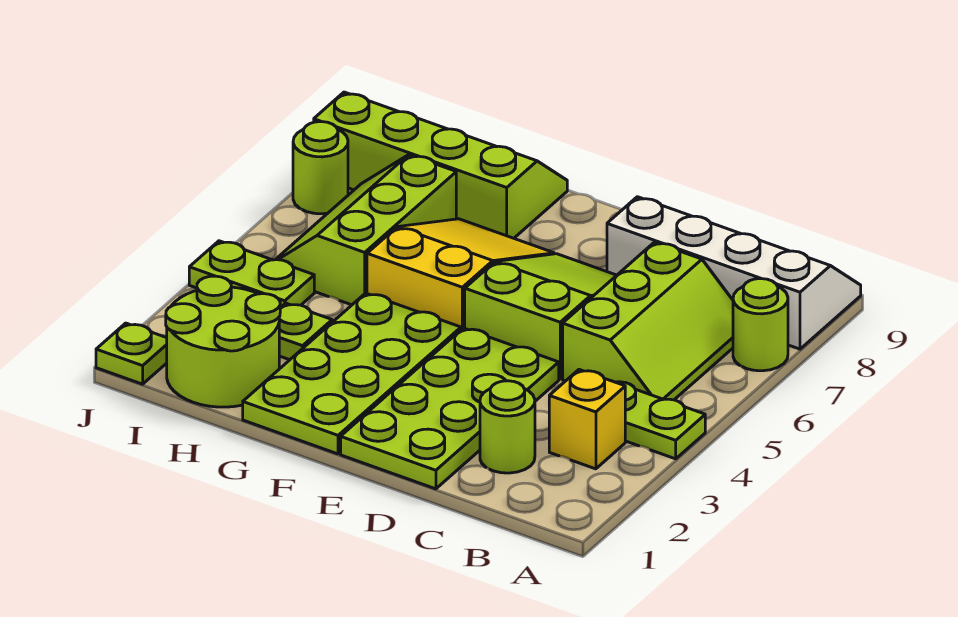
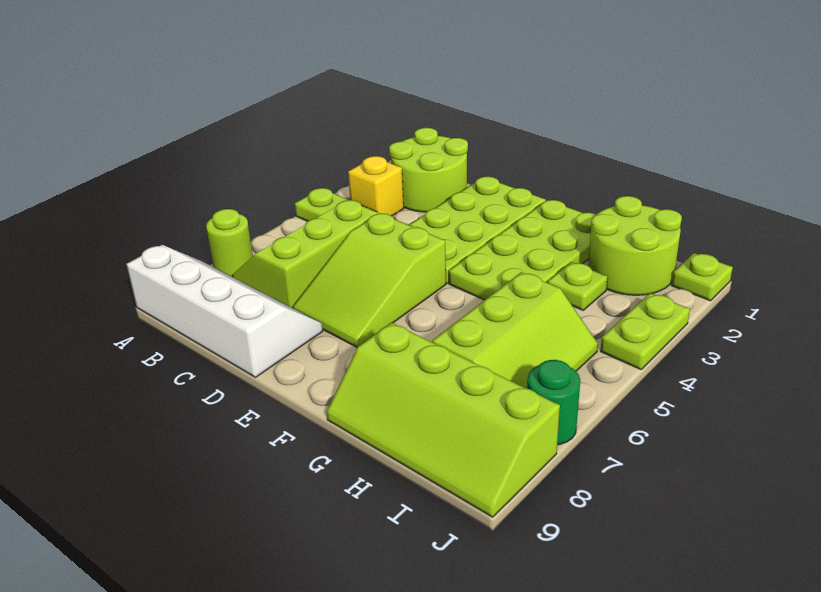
white slope A8:D9 level 1 top 8 -> white slope A8:D9 level 1 top 9
lime round brick C2 level 1 -> lime round brick B1:C2 level 1
yellow slope F5:G7 level 1 top 5 -> none
lime plate I4:J4 level 1 -> lime plate J3:J4 level 1
lime round brick J7 level 1 -> green round brick J7 level 1

